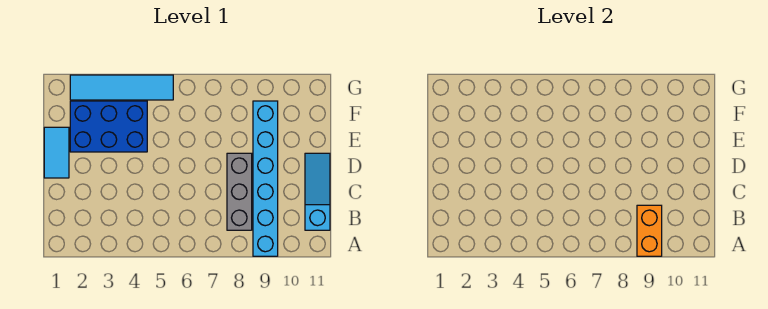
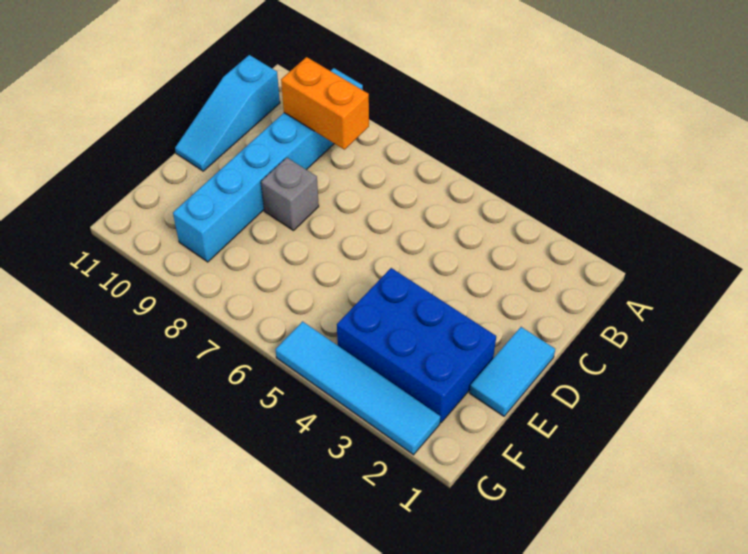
orange brick A9:B9 level 2 -> orange brick B8:B9 level 2
grey brick B8:D8 level 1 -> grey brick D8 level 1

